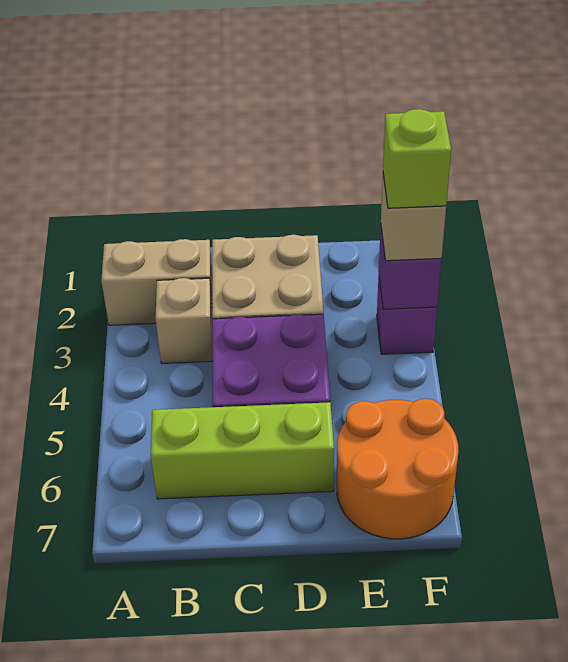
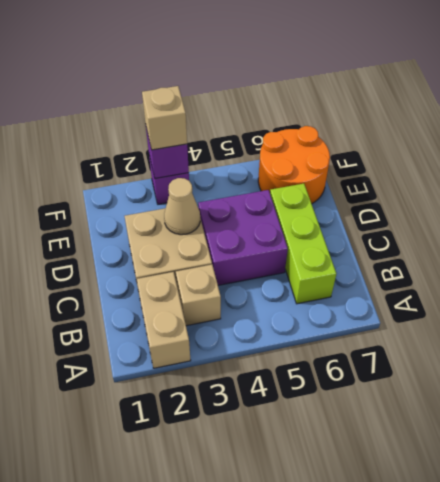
none -> tan cone D3 level 2
lime brick F3 level 4 -> none

